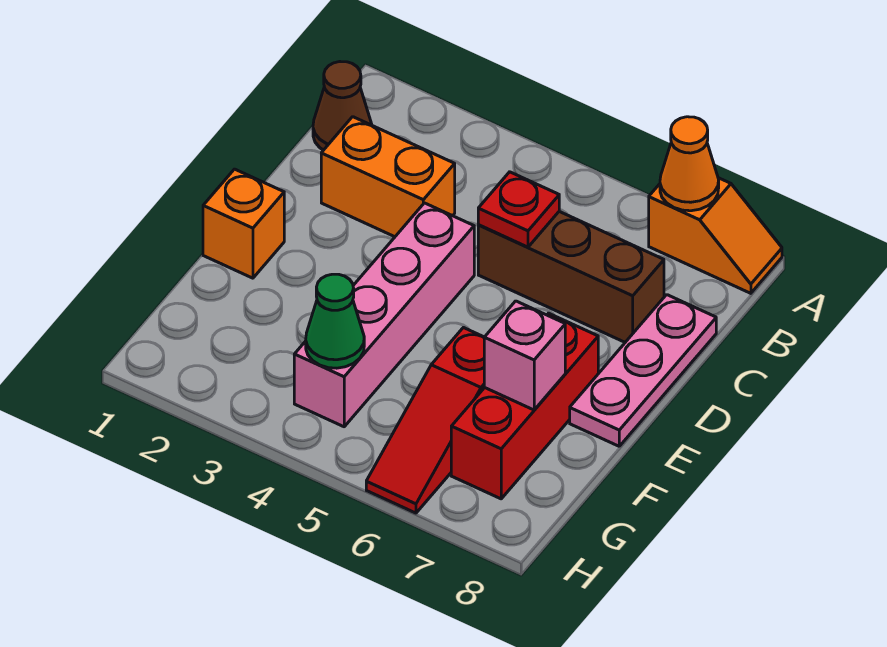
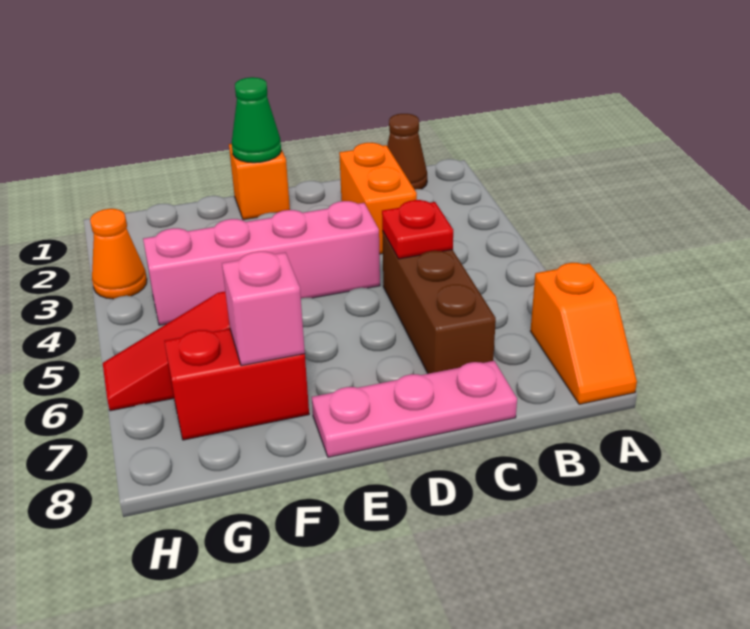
orange cone A7 level 2 -> orange cone H3 level 1
red brick E7:G7 level 1 -> red brick F7:G7 level 1
green cone G4 level 2 -> green cone E1 level 2

